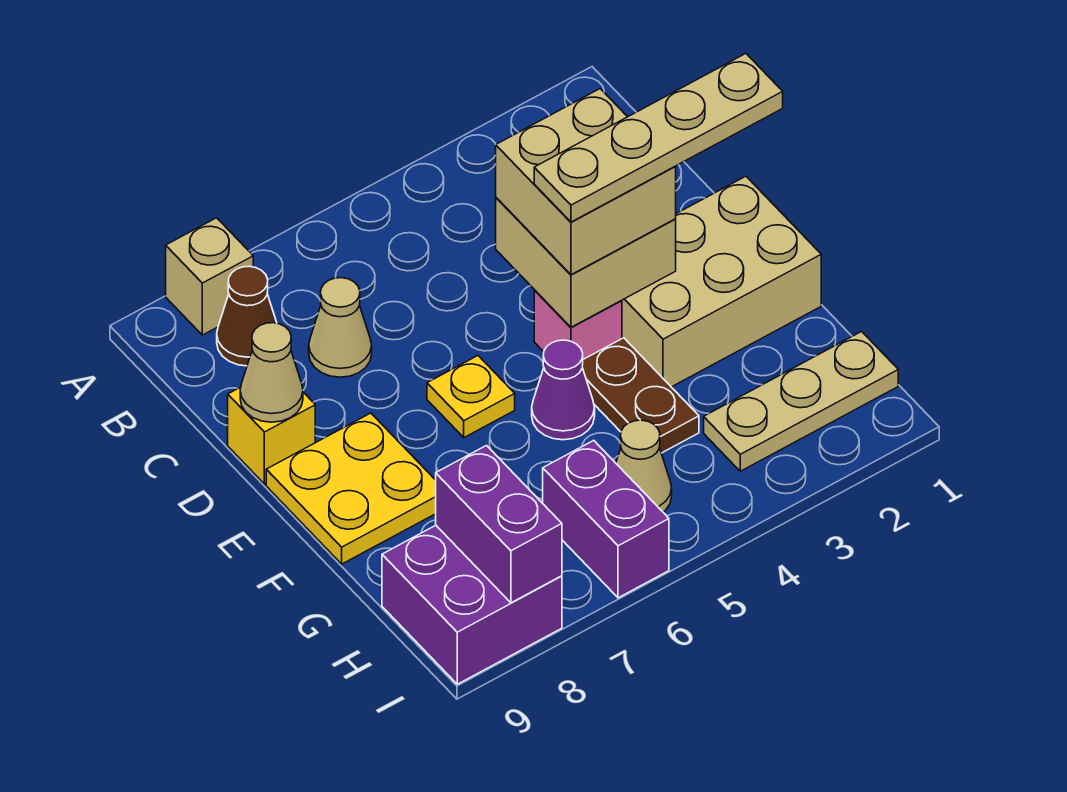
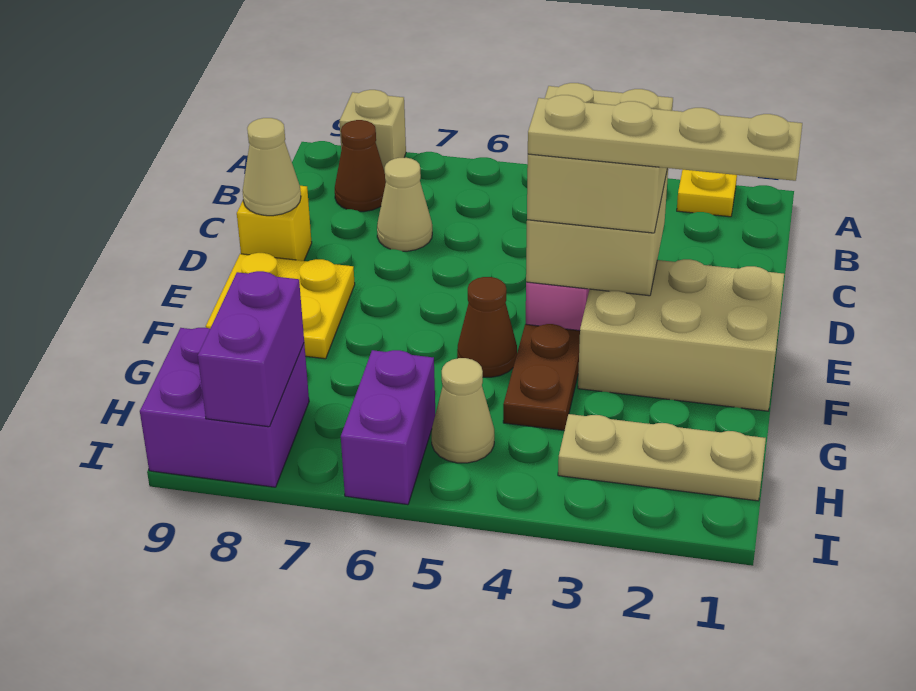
yellow plate E6 level 1 -> yellow plate A2 level 1
purple cone F5 level 1 -> brown cone F5 level 1

